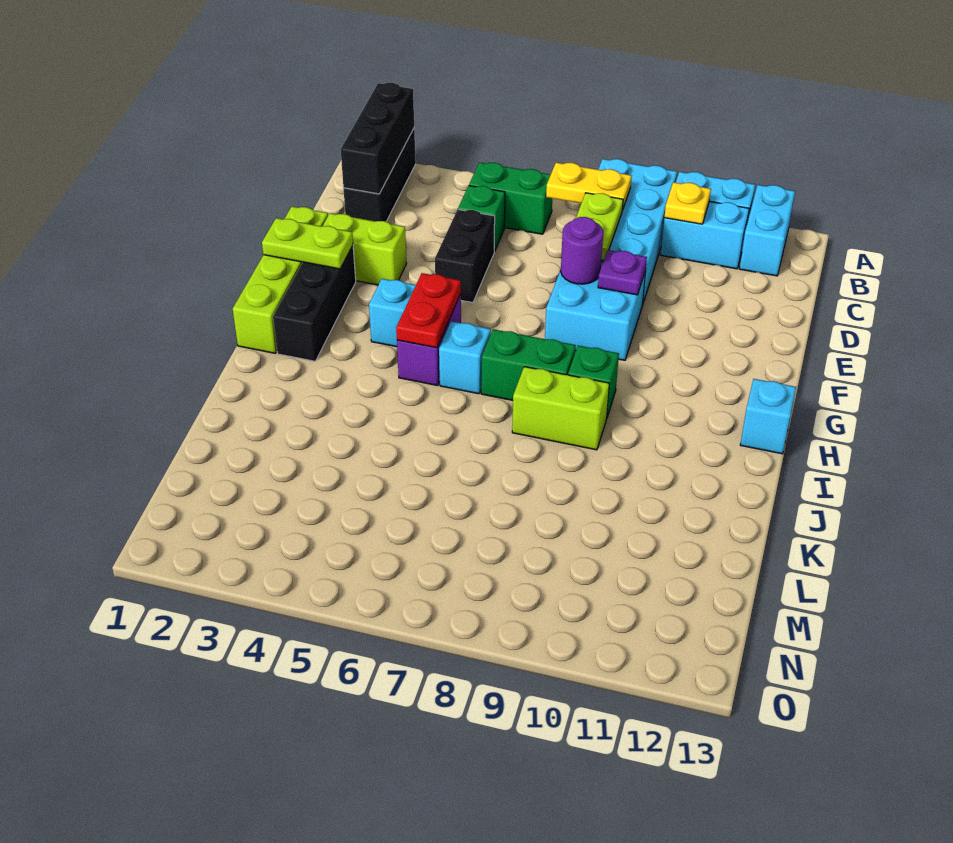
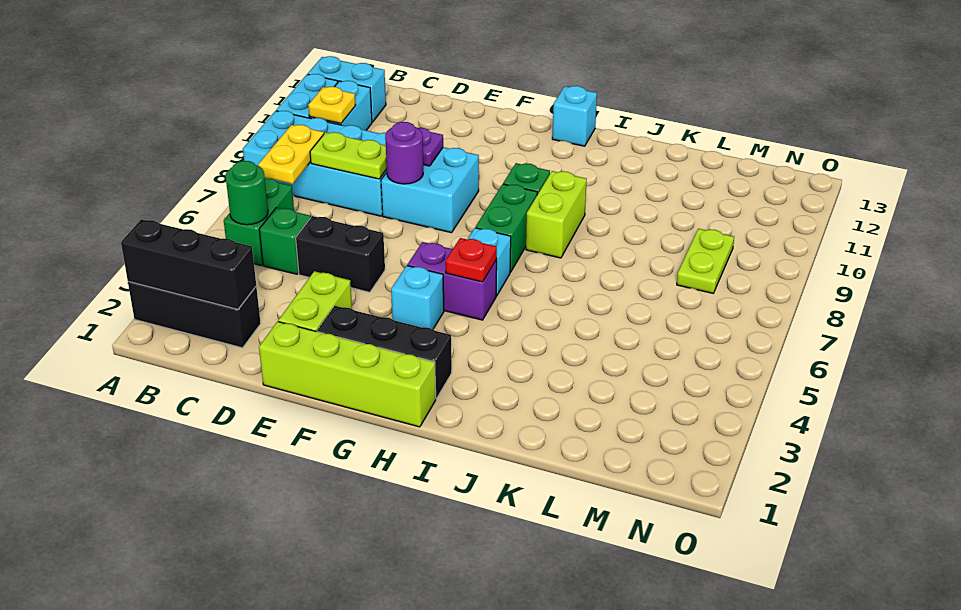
none -> green round brick B5 level 2
lime plate F1:F2 level 2 -> lime plate M8:M9 level 1
red plate G5:H5 level 2 -> red plate H5 level 2

